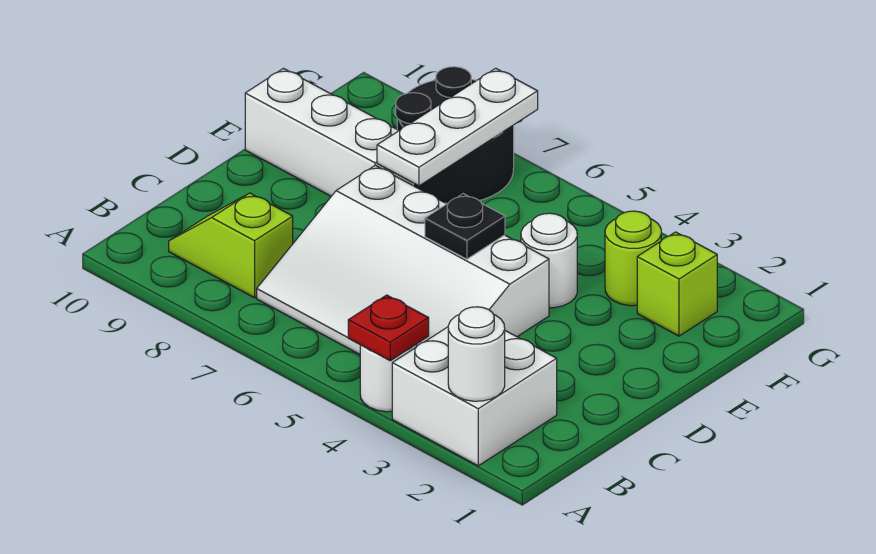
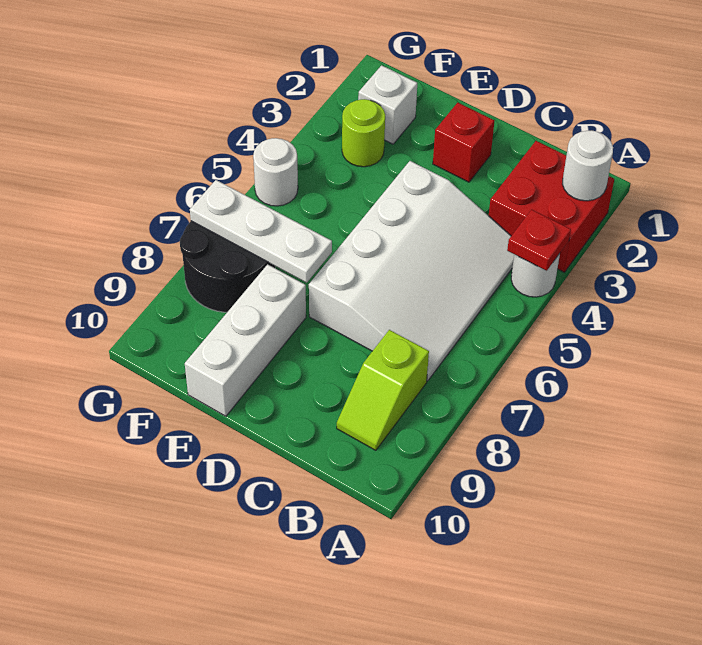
white brick A2:B3 level 1 -> red brick A2:B3 level 1
none -> red brick D2 level 1
black plate D5 level 2 -> none
white round brick E4 level 1 -> white round brick G5 level 1
lime brick F2 level 1 -> white brick F2 level 1

